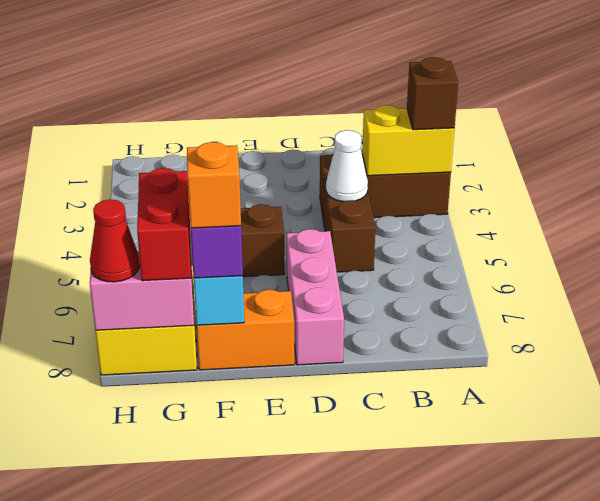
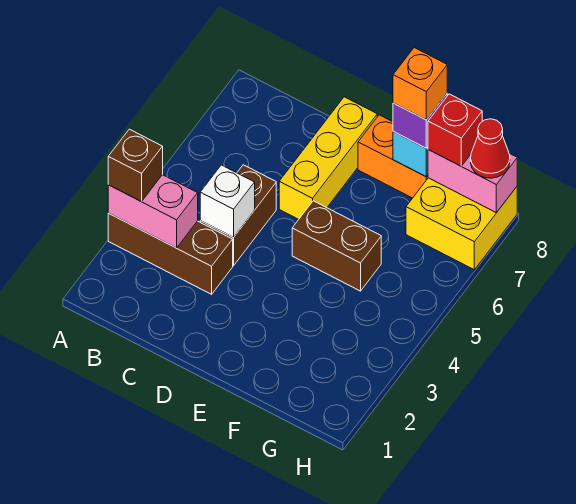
yellow brick A3:B3 level 2 -> pink brick A3:B3 level 2
white cone C4 level 2 -> white brick C4 level 2
pink brick D6:D8 level 1 -> yellow brick D6:D8 level 1
red brick G7:G8 level 3 -> red brick G8 level 3

